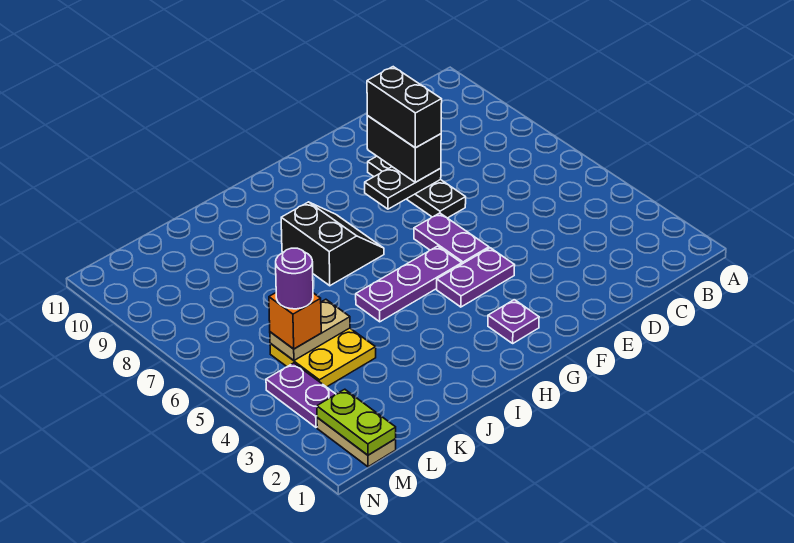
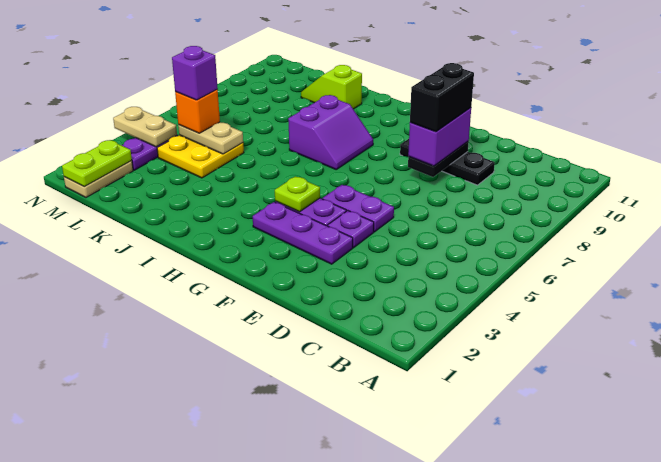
black plate E7:E9 level 1 -> black plate D9:F9 level 1
black plate E8:F8 level 2 -> black plate E8:E9 level 2
black brick E8:E9 level 3 -> purple brick E8:E9 level 3
purple plate F5:F6 level 1 -> purple plate E5:F5 level 1
purple plate G2 level 1 -> purple plate E4 level 1
none -> lime plate G4 level 2
purple plate G5:I5 level 1 -> purple plate E3:G3 level 1
black slope H7:I8 level 1 top I -> purple slope H7:I8 level 1 top I
none -> lime slope J10:K10 level 1 top J
purple round brick L5 level 4 -> purple brick L5 level 4
none -> tan plate M4:N4 level 2

